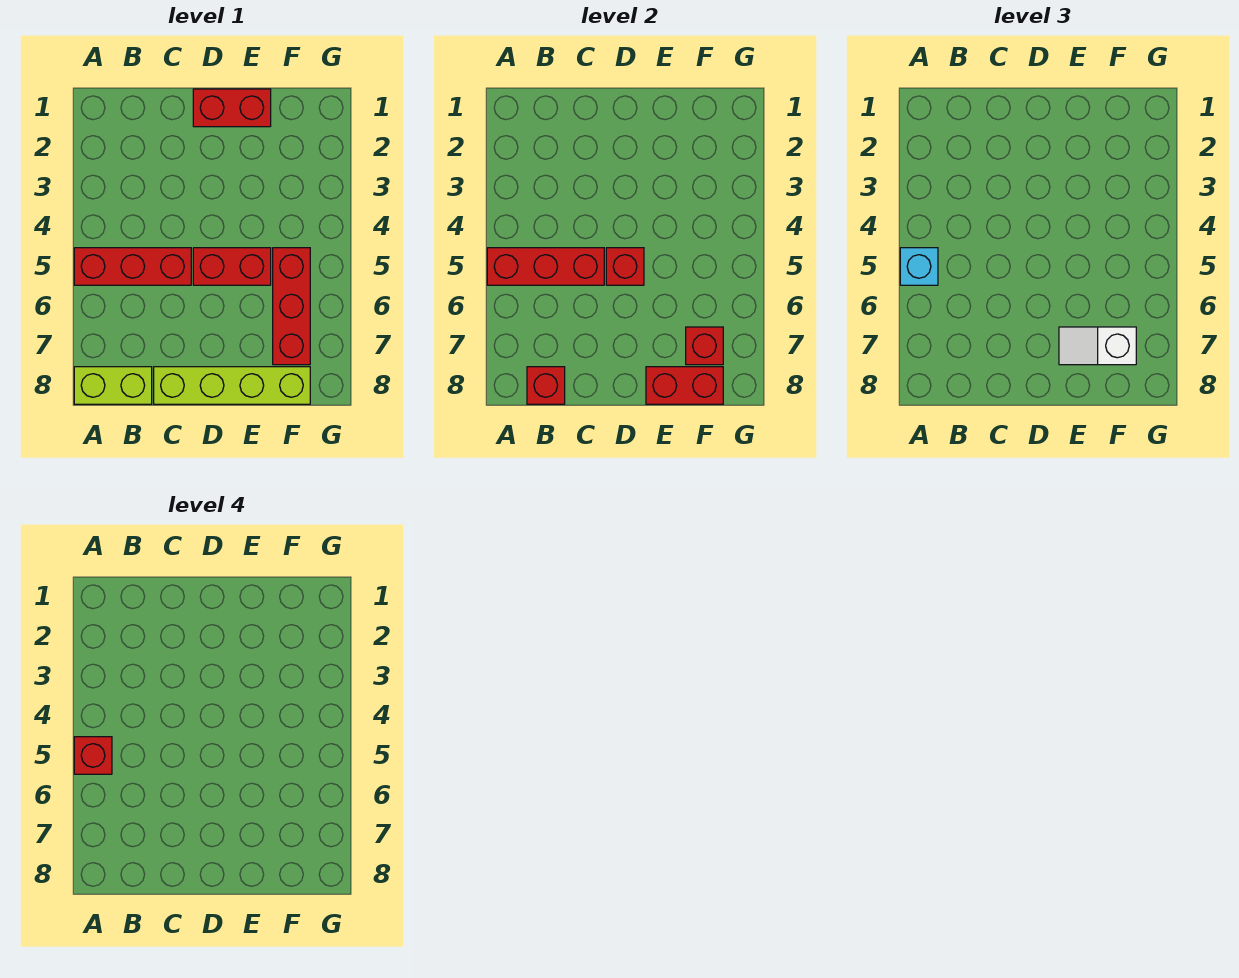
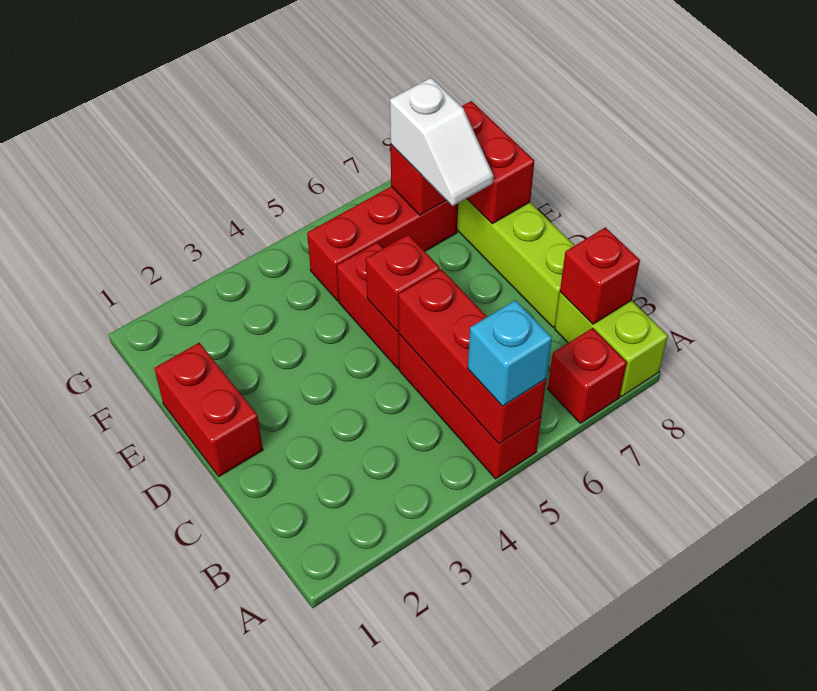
red brick A5 level 4 -> red brick A7 level 1

